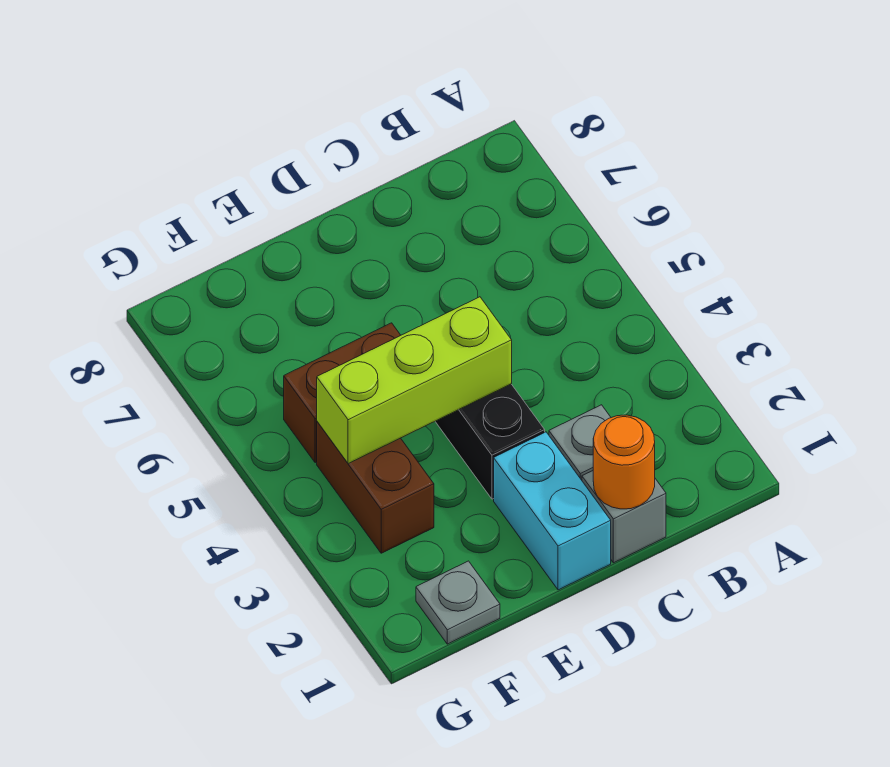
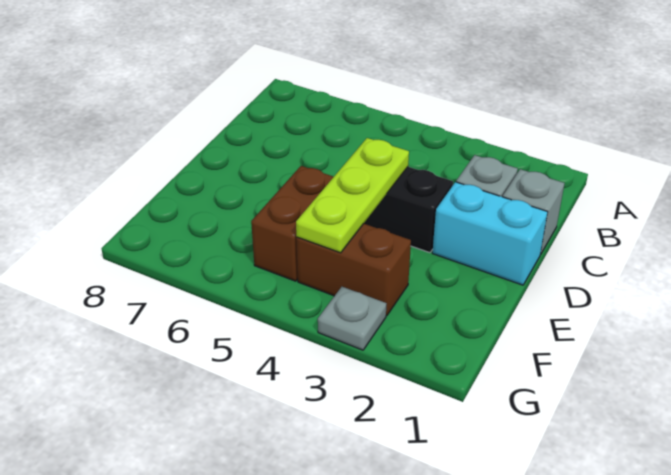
orange round brick C1 level 2 -> none
lime brick D4:F4 level 2 -> lime plate D4:F4 level 2
grey plate F1 level 1 -> grey plate G3 level 1

